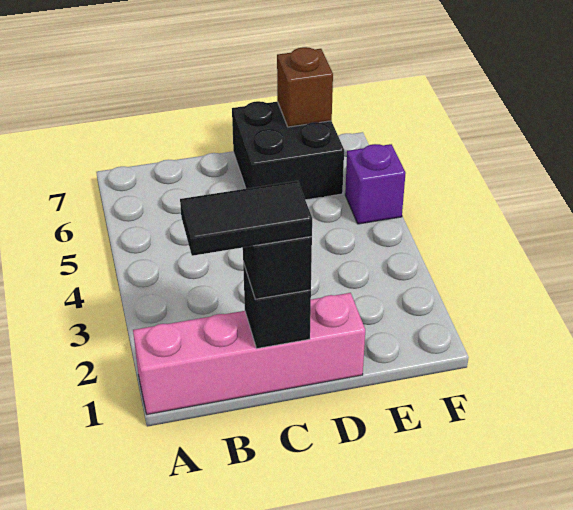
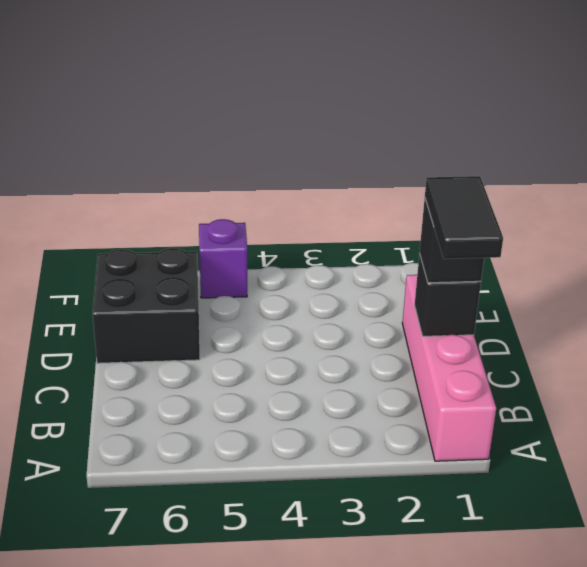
brown brick E7 level 2 -> none

